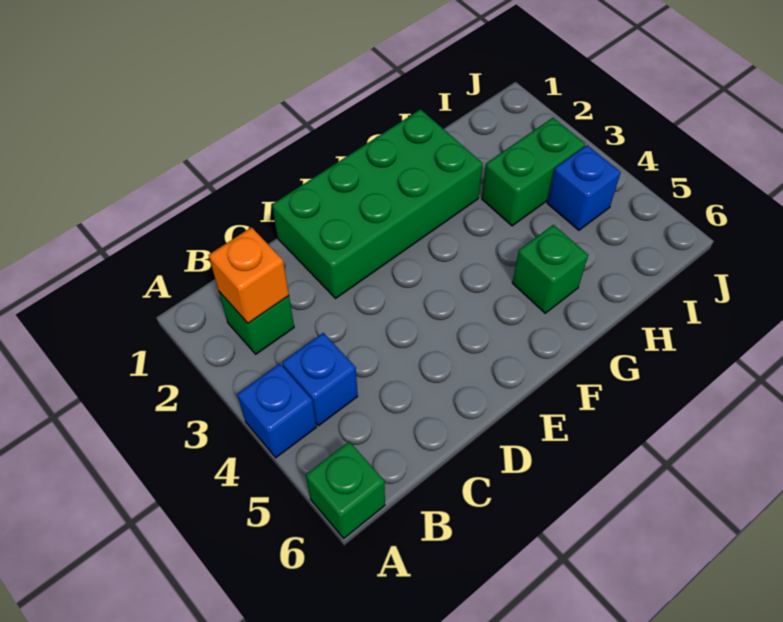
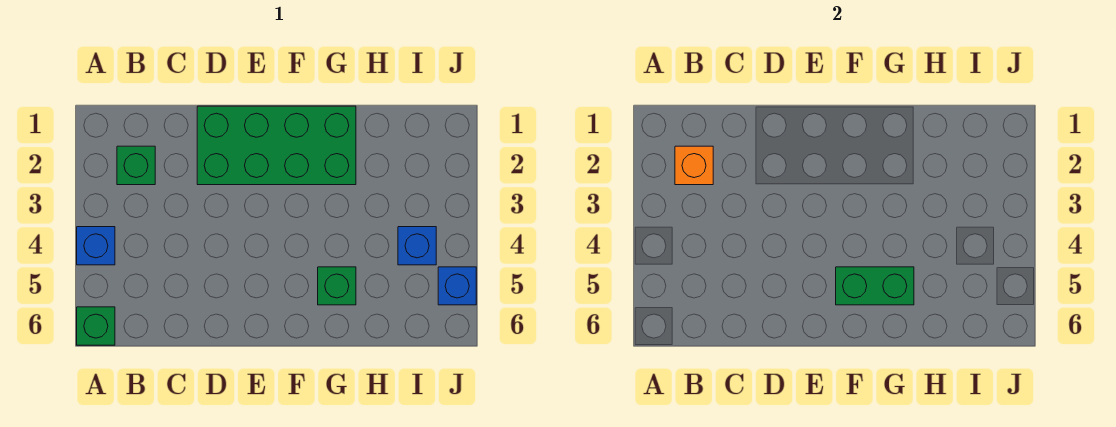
blue brick B4 level 1 -> blue brick J5 level 1
green brick H3:I3 level 1 -> green brick F5:G5 level 2

